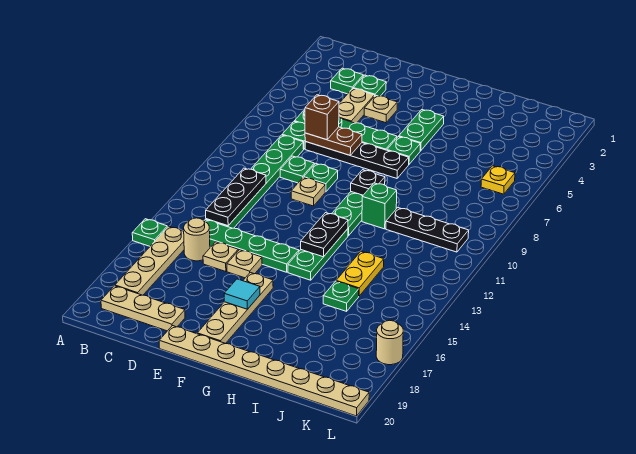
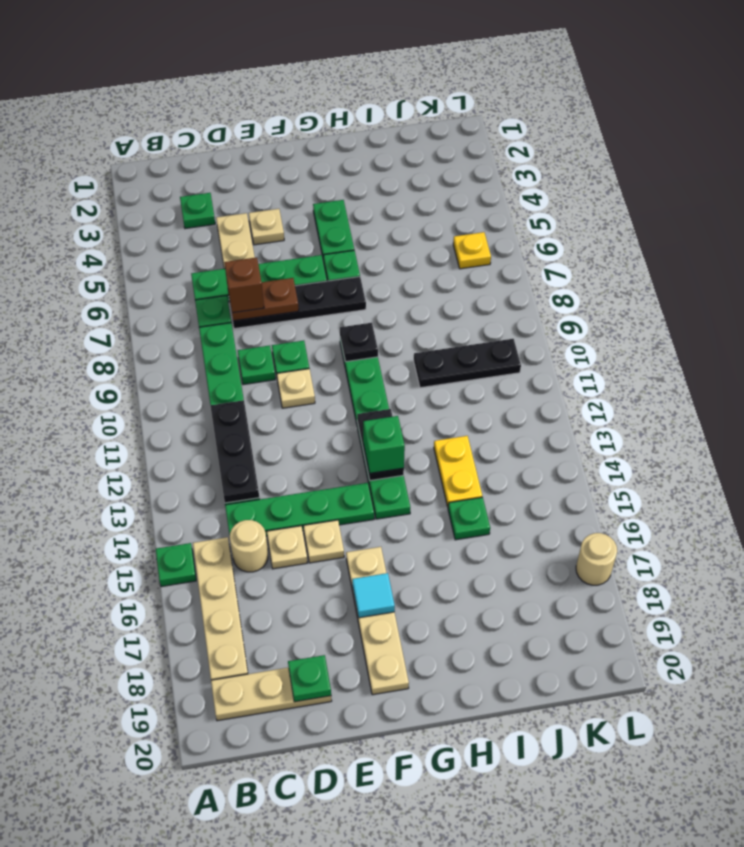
green plate D3 level 1 -> green plate D19 level 2
tan plate E20:L20 level 1 -> none
green brick H10 level 1 -> green brick G13 level 3

